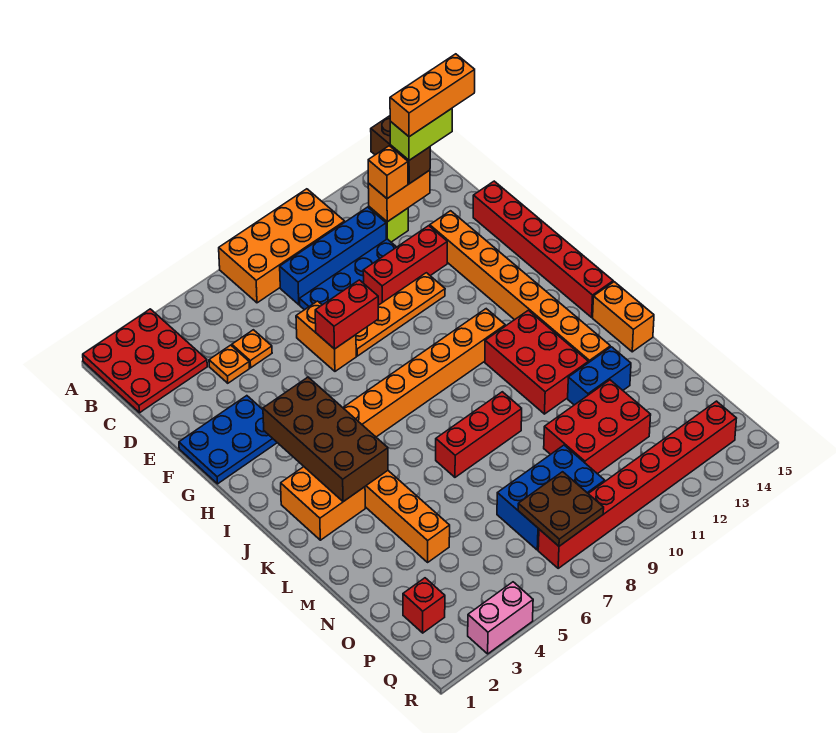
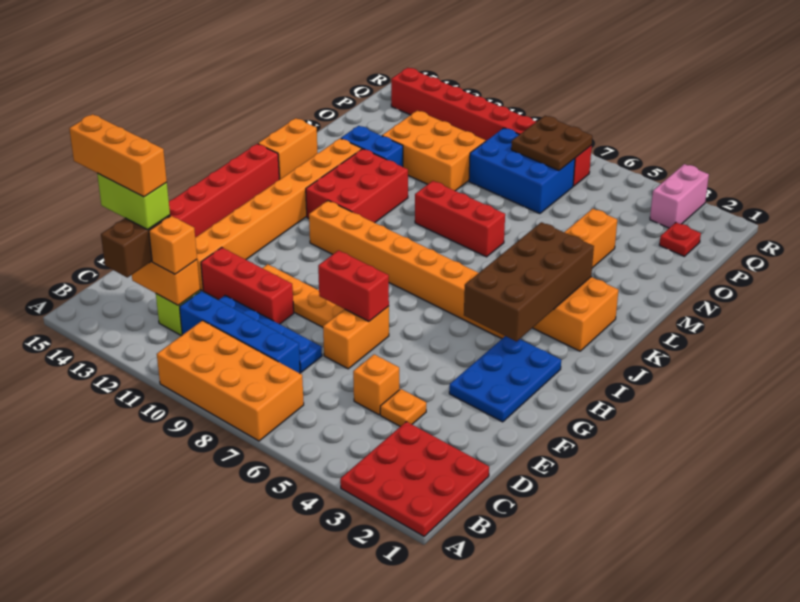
orange plate D5 level 1 -> orange brick D5 level 1
blue plate F1:G3 level 1 -> blue plate F2:H3 level 1
red brick N10:O12 level 1 -> orange brick N10:O12 level 1
red brick P2 level 1 -> red plate P2 level 1
pink brick R3:R4 level 1 -> pink brick Q3:R3 level 1

